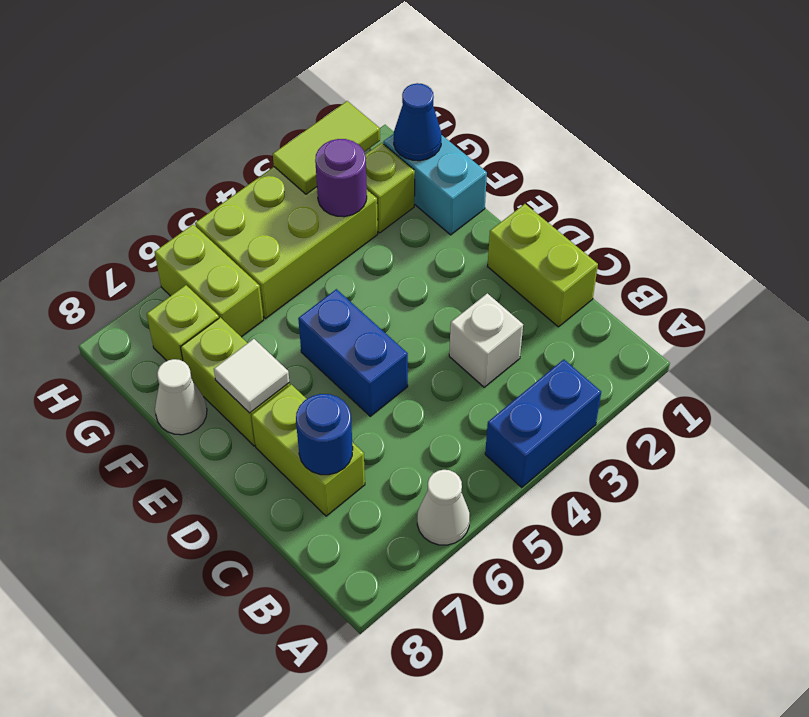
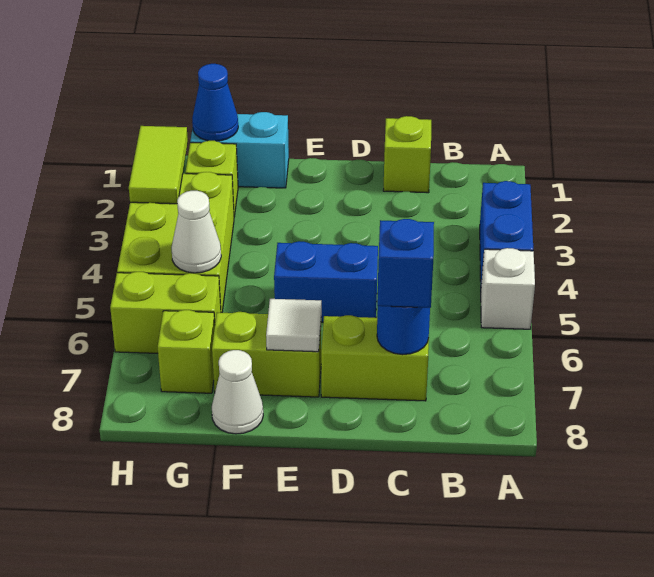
white cone A6 level 1 -> white cone G5 level 2
lime brick C1:D1 level 1 -> lime brick C1 level 1
white brick C3 level 1 -> white brick A5 level 1
none -> blue brick C7 level 3
purple round brick G3 level 2 -> none

